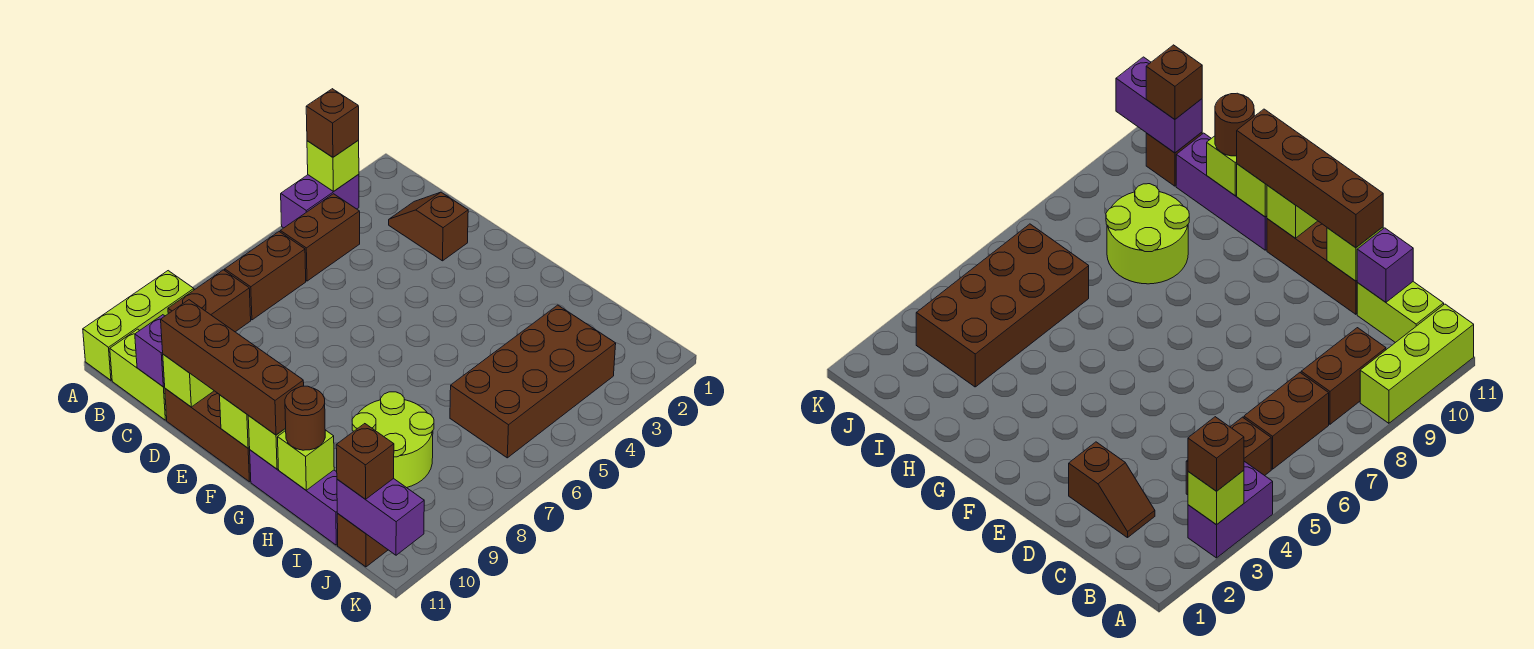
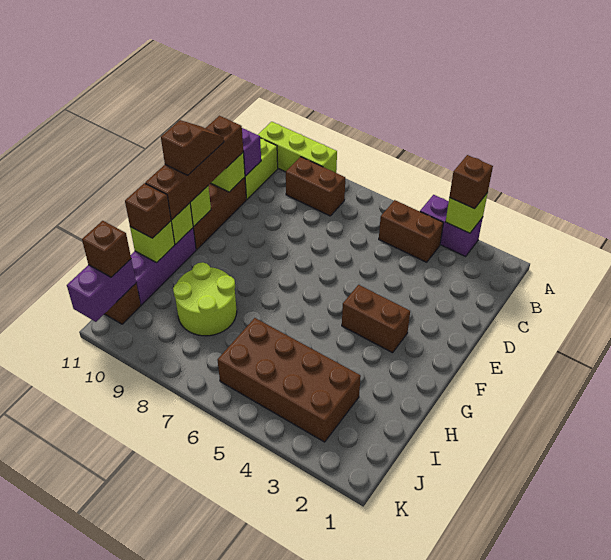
brown brick B6:B7 level 1 -> brown brick F3:F4 level 1
brown slope C2:D2 level 1 top D -> brown slope E11:F11 level 4 top F
brown round brick H11 level 3 -> brown brick H11 level 3

